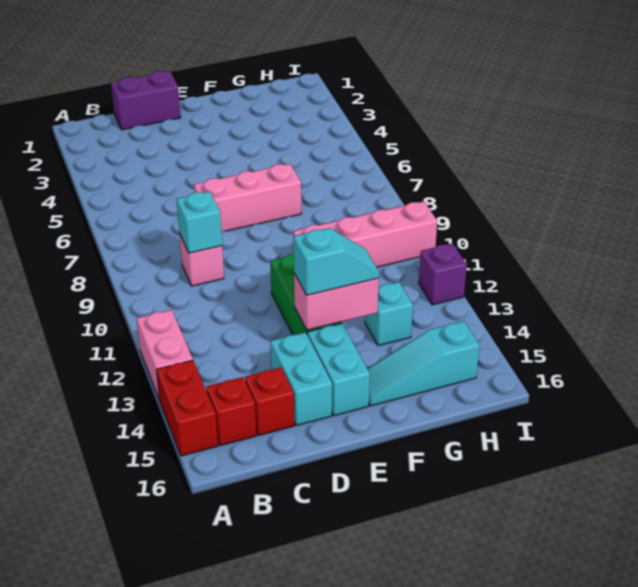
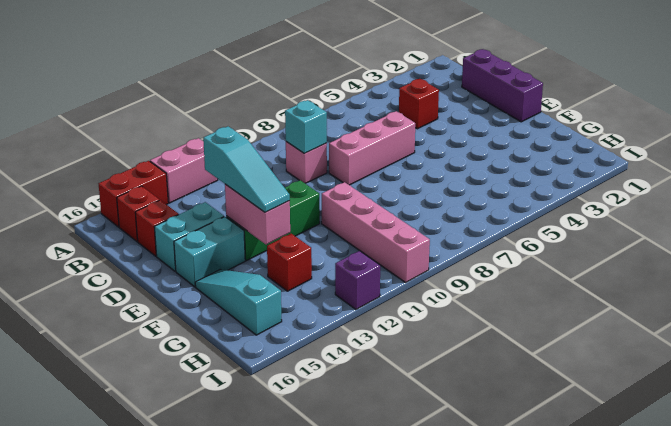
purple brick C1:D1 level 1 -> purple brick C1:E1 level 1
none -> red brick C4 level 1
pink brick D7:F7 level 1 -> pink brick D6:D8 level 1
cyan slope E13:F13 level 3 top E -> cyan slope D13:F13 level 3 top D
cyan brick G13 level 1 -> red brick G13 level 1

